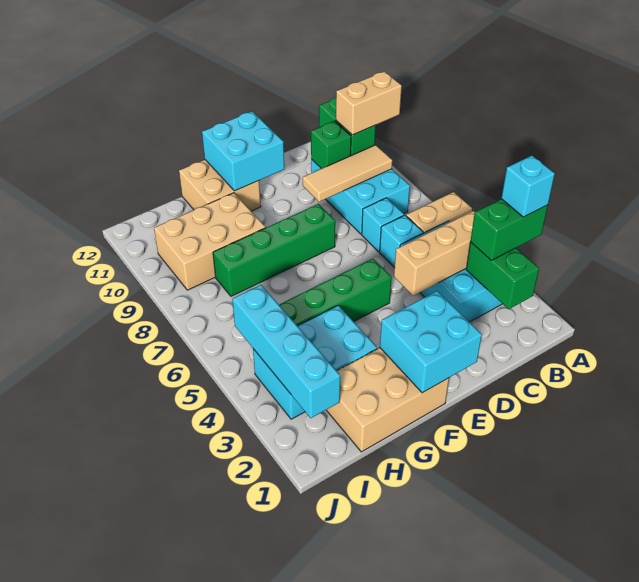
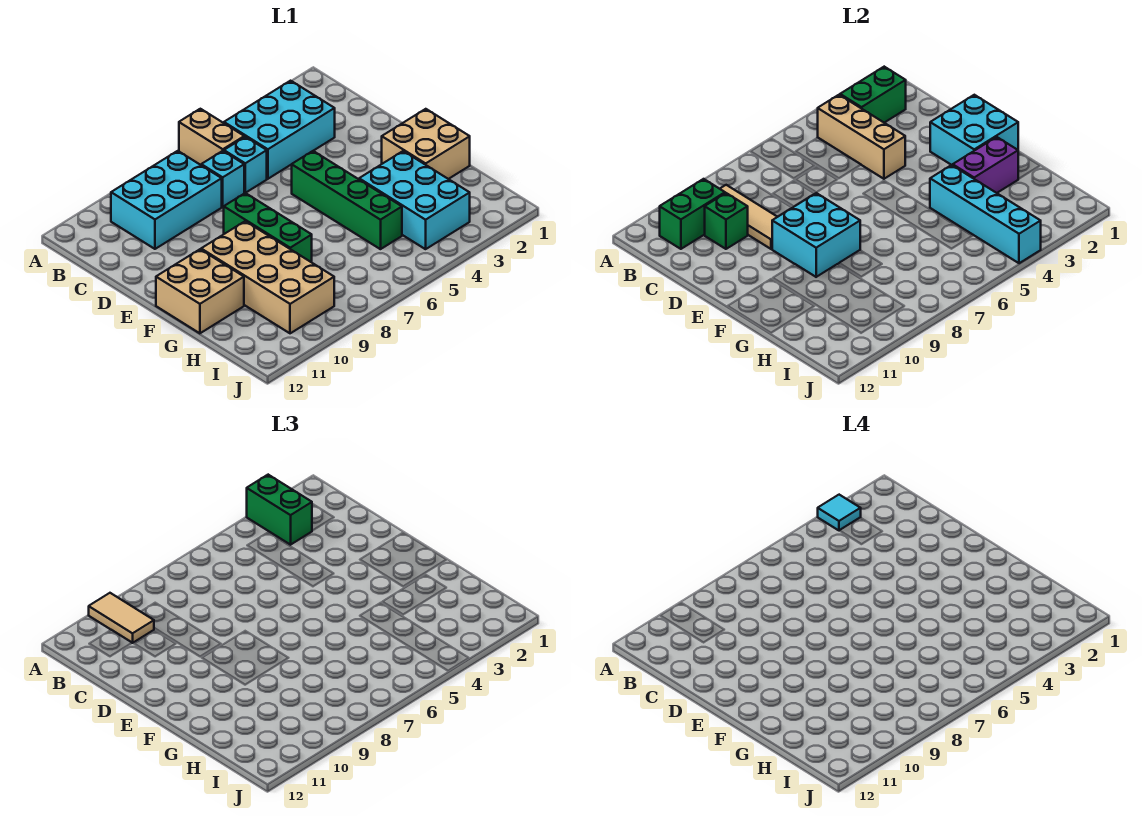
cyan brick A3 level 4 -> cyan tile A3 level 4
tan brick A10:B10 level 3 -> tan tile A10:B10 level 3
green brick E8:H8 level 1 -> green brick E8:G8 level 1
cyan brick E11:F12 level 2 -> cyan brick E8:F9 level 2
tan brick F1:H2 level 1 -> tan brick F1:G2 level 1
none -> purple brick G2:G3 level 2
tan brick G9:I10 level 1 -> tan brick F9:I10 level 1
cyan brick I2:I5 level 2 -> cyan brick G4:J4 level 2

